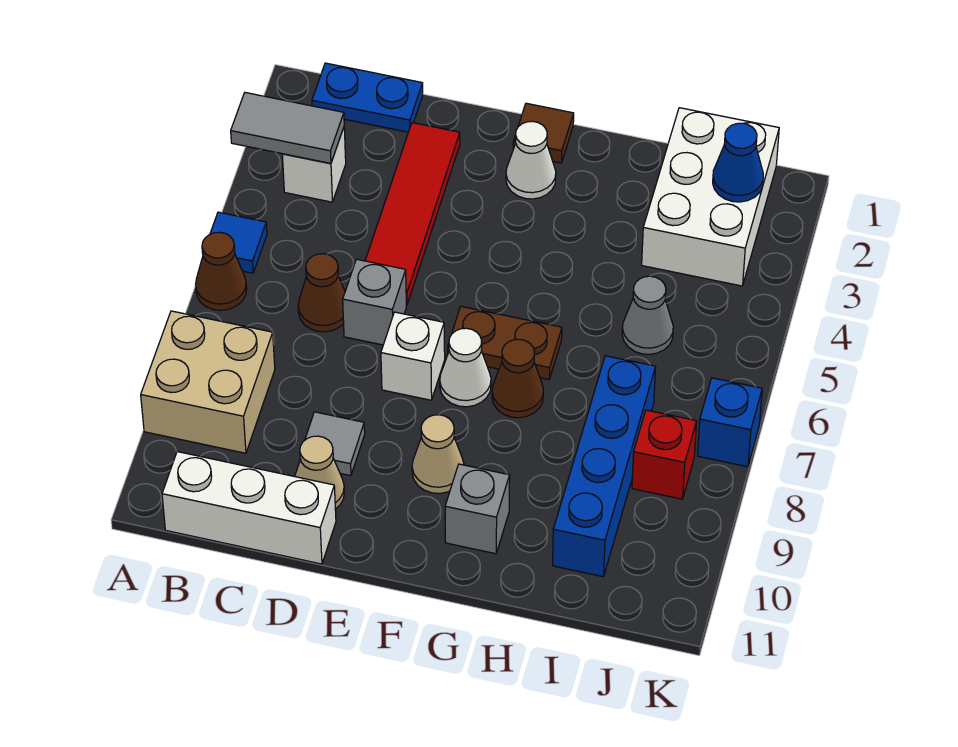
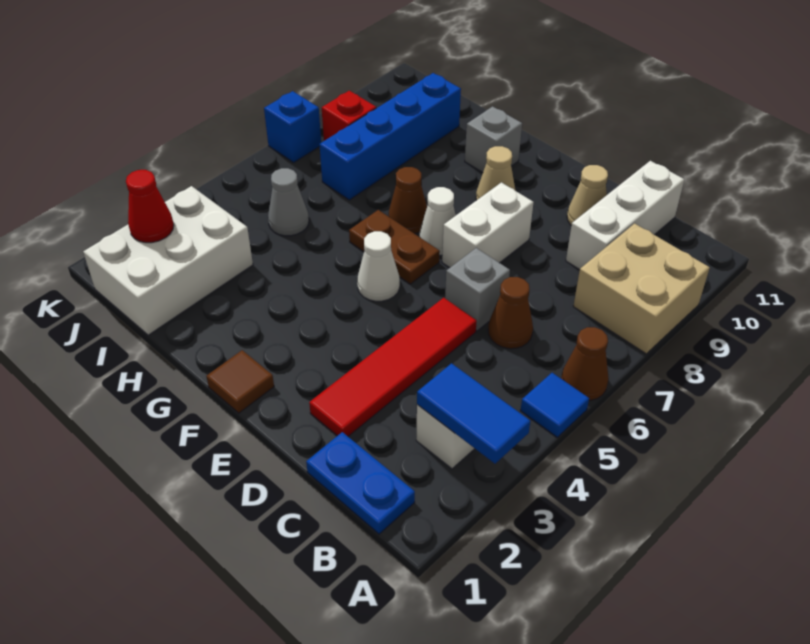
grey tile A3:B3 level 2 -> blue tile A3:B3 level 2
white brick B11:D11 level 1 -> white brick C9:C11 level 1
grey tile D9 level 1 -> none
white brick E7 level 1 -> white brick E7:E8 level 1
white cone F2 level 1 -> white cone F5 level 1
blue cone J2 level 2 -> red cone J2 level 2

